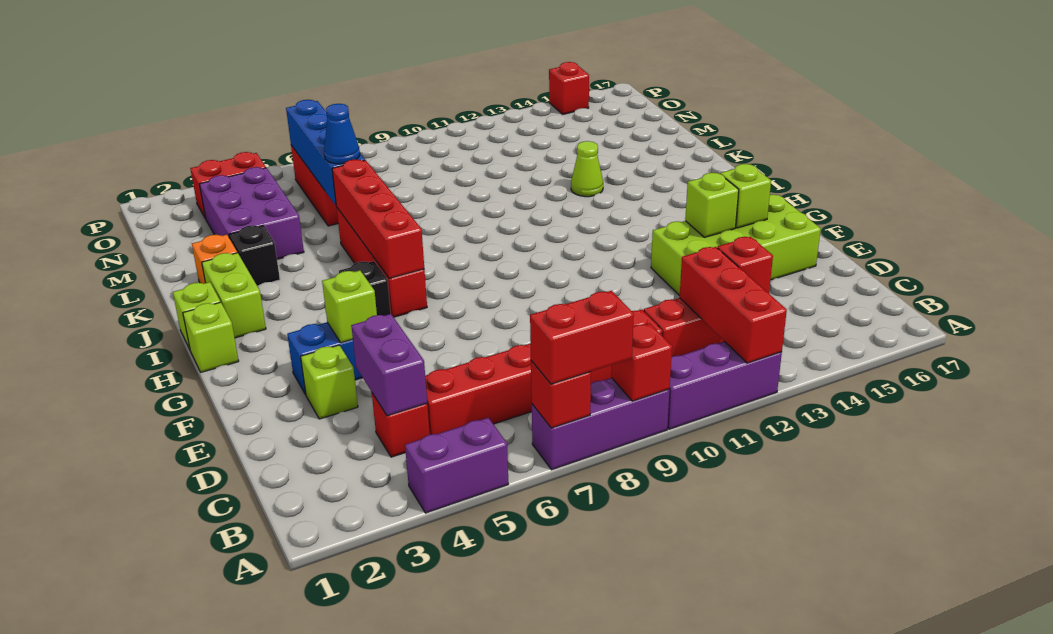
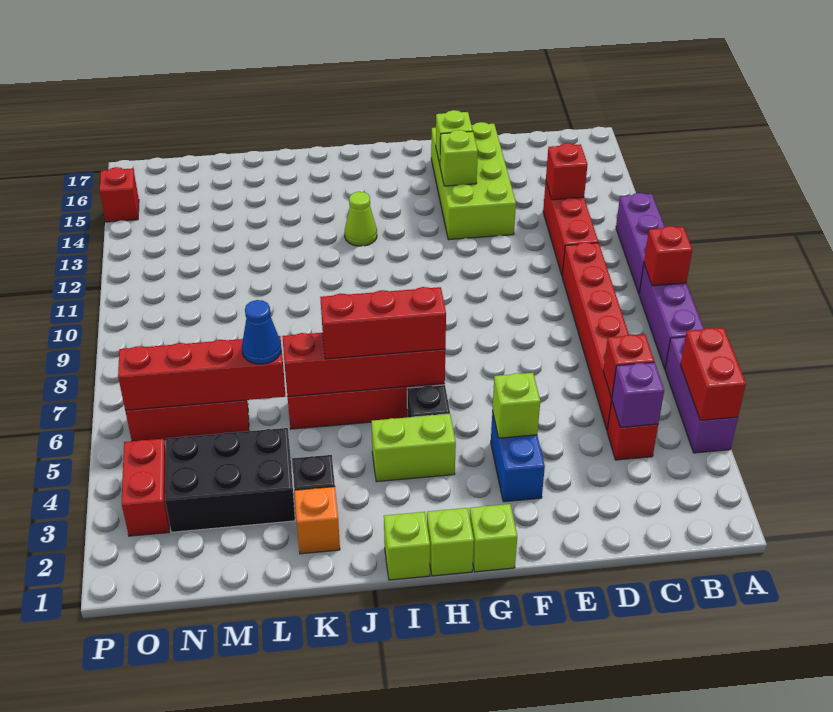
purple brick A4:A5 level 1 -> purple brick A4:A6 level 1
red brick A7 level 2 -> red brick C5 level 2
red brick A7:A8 level 3 -> red brick A4:A5 level 2
red brick A12:C12 level 2 -> red brick H6:J6 level 3
purple brick C4:D4 level 2 -> purple brick C4 level 2
lime brick E3 level 1 -> lime brick G1 level 1
lime brick I2:J2 level 1 -> lime brick H4:I4 level 1
lime cone K13 level 1 -> lime cone I13 level 1
purple brick L3:N4 level 1 -> black brick L3:N4 level 1
blue brick L6:O6 level 2 -> red brick L6:O6 level 2

